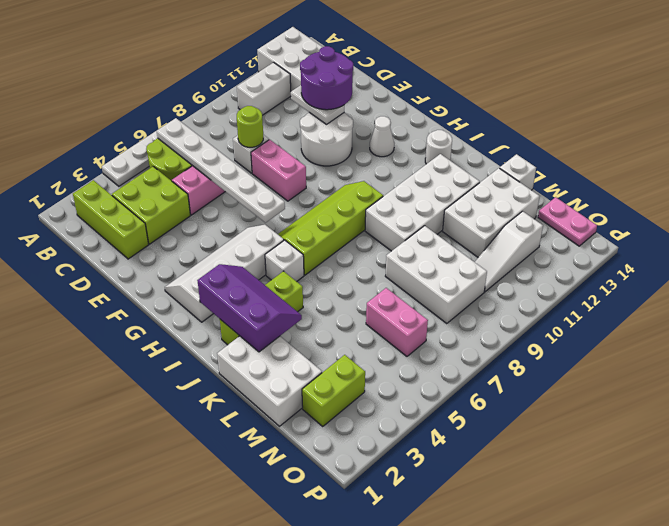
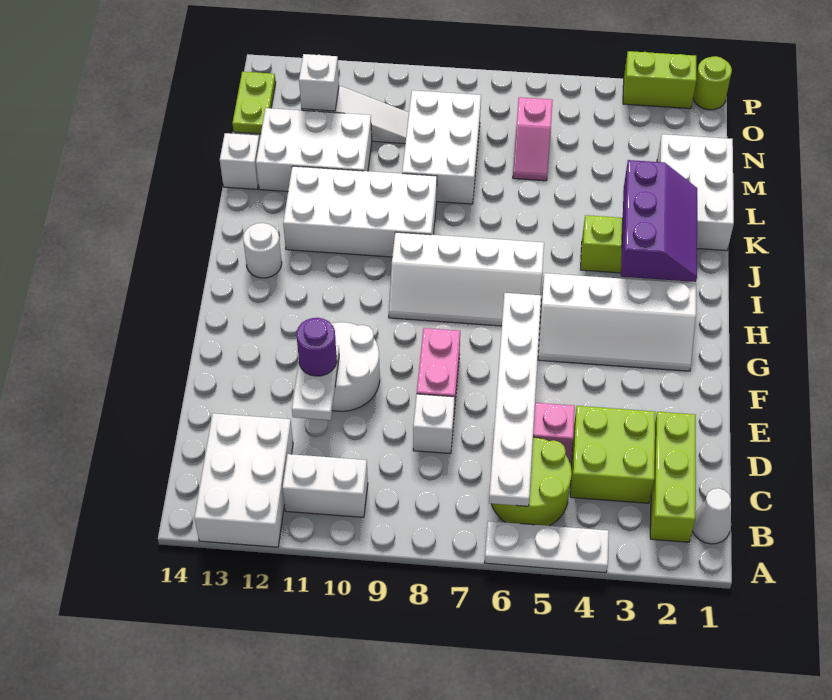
lime round brick D8 level 2 -> lime round brick P1 level 1
purple round brick D11:E12 level 3 -> purple round brick E11 level 3
white cone G12 level 1 -> white cone B1 level 1
lime slope H6:I9 level 1 top I -> white slope H6:I9 level 1 top I
purple slope I2:K3 level 2 top 2 -> purple slope I2:K3 level 2 top 3
white brick I5 level 1 -> white brick N12 level 2
pink brick M6:N6 level 1 -> pink slope M6:N6 level 1 top N
lime brick N2:N3 level 1 -> lime brick P2:P3 level 1
pink plate N14:O14 level 1 -> lime plate N14:O14 level 1

